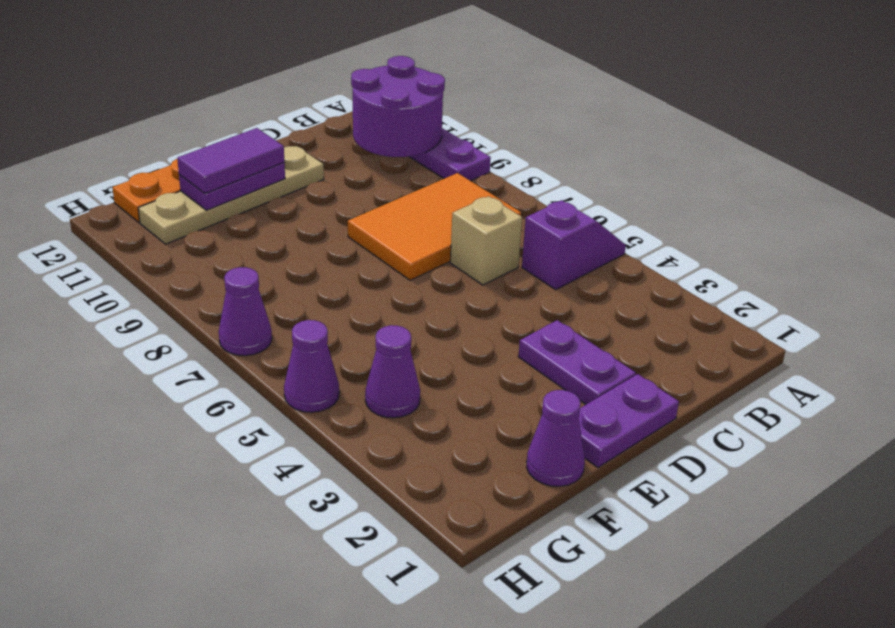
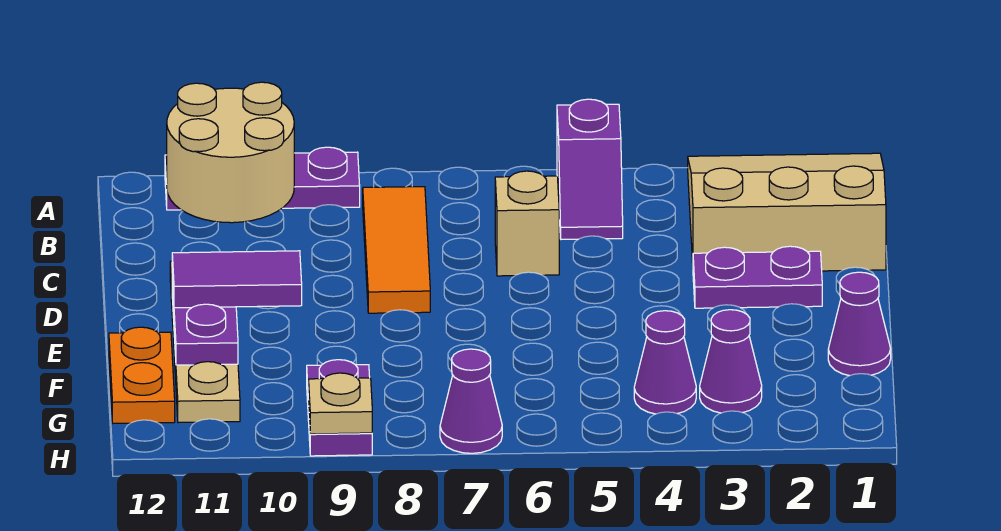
none -> tan slope A1:C3 level 1 top C
purple slope A5:B5 level 1 top B -> purple slope A5:B5 level 1 top A
purple round brick A10:B11 level 2 -> tan round brick A10:B11 level 2
orange tile B7:D8 level 1 -> orange tile B8:D8 level 1
purple plate D1:E1 level 1 -> purple plate G9:H9 level 1
purple tile E11:F11 level 3 -> purple tile E10:E11 level 3
purple cone H5 level 1 -> purple cone G3 level 1
none -> tan plate H9 level 2

